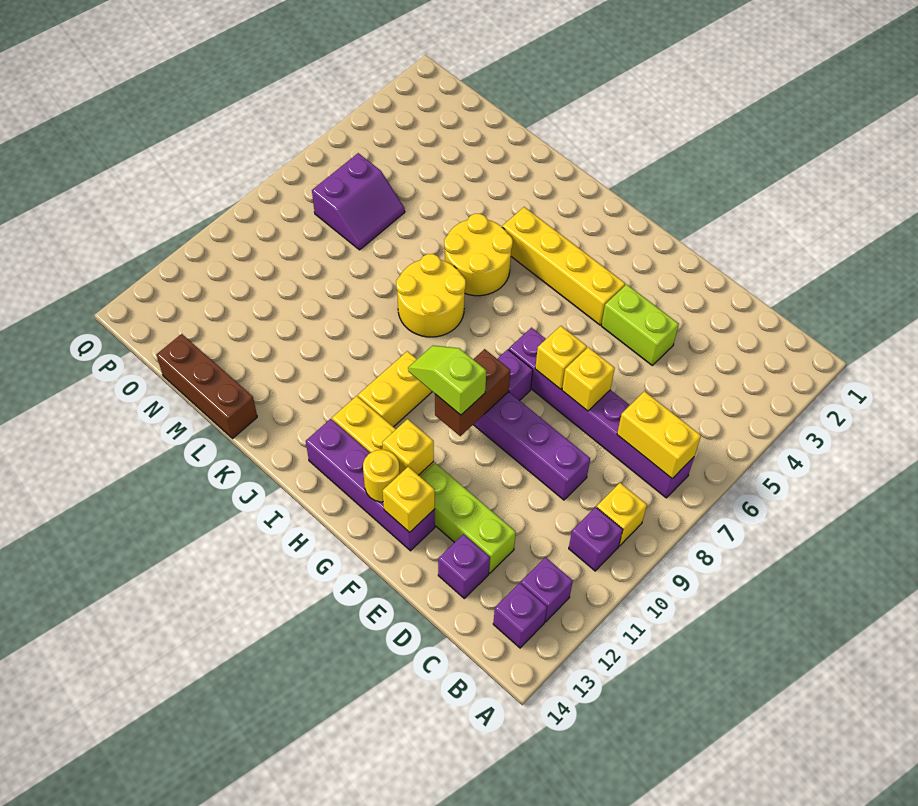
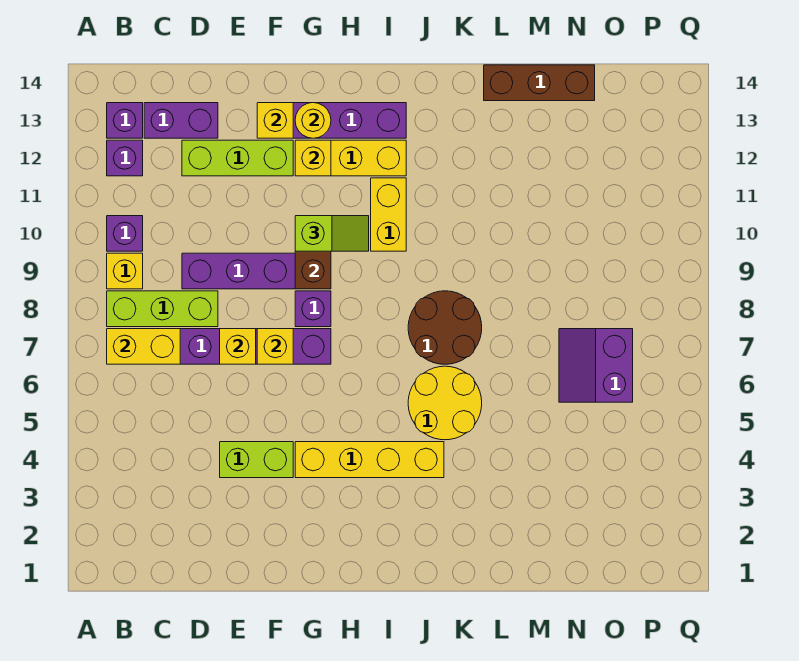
none -> lime brick B8:D8 level 1
purple brick D13 level 1 -> purple brick C13:D13 level 1
yellow round brick J7:K8 level 1 -> brown round brick J7:K8 level 1

